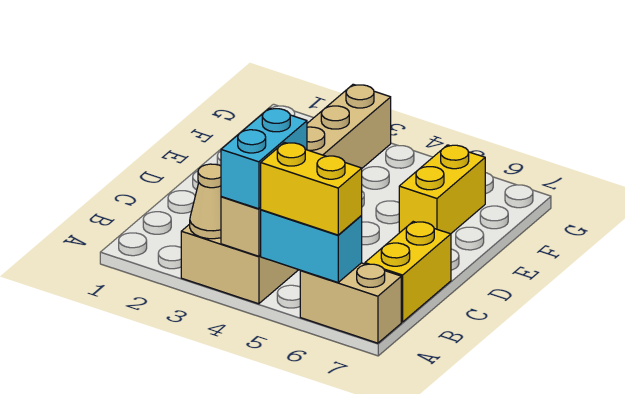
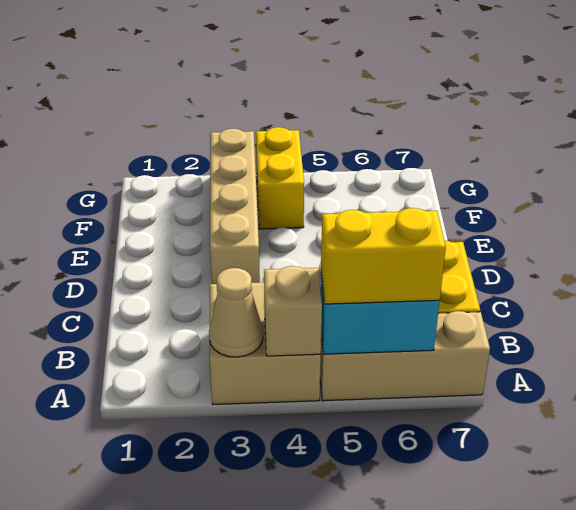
cyan brick A4:B4 level 3 -> none
tan brick A6:A7 level 1 -> tan brick A5:A7 level 1
yellow brick E6:F6 level 1 -> yellow brick F4:G4 level 1

